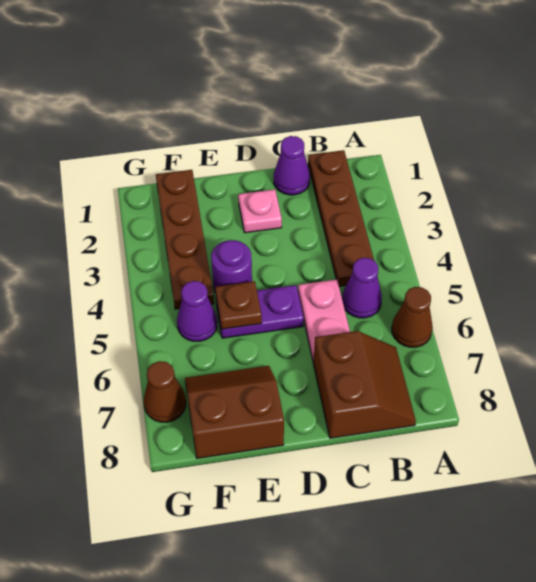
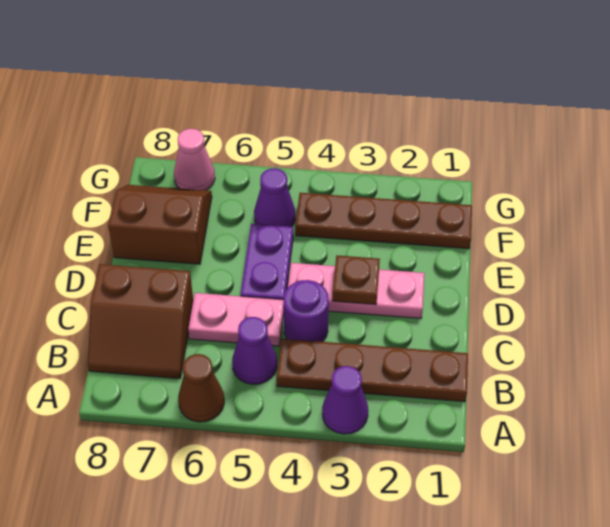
purple cone C1 level 1 -> purple cone A3 level 1
pink plate D2 level 1 -> pink plate D2:D4 level 1
purple round brick E4 level 1 -> purple round brick C4 level 1
brown plate E5 level 2 -> brown plate D3 level 2
brown slope E7:F8 level 1 top 8 -> brown slope E7:F8 level 1 top E
brown cone G7 level 1 -> pink cone G7 level 1

